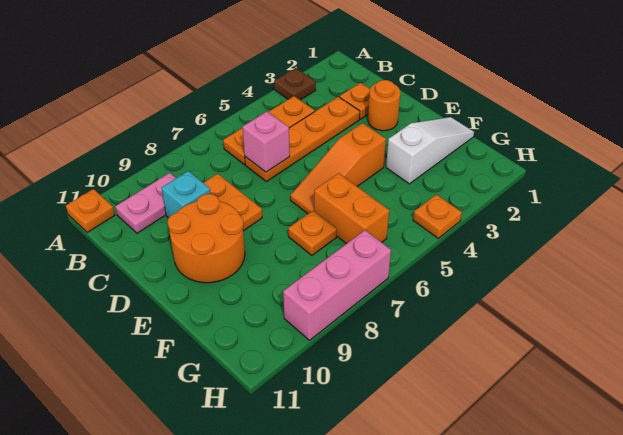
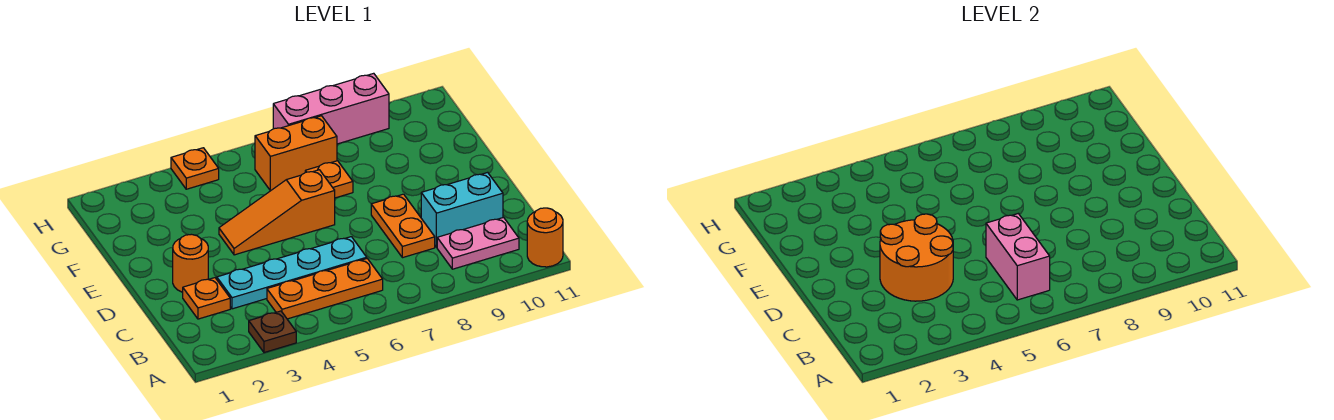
orange plate A11 level 1 -> orange round brick A11 level 1
orange plate C3:C6 level 1 -> cyan plate C3:C6 level 1
pink brick C6 level 2 -> pink brick B6:C6 level 2
cyan brick C9 level 1 -> cyan brick C9:C10 level 1
orange round brick D9:E10 level 1 -> orange round brick C3:D4 level 2
orange slope E4:E6 level 1 top 4 -> orange slope E4:E6 level 1 top 6
white slope F1:F3 level 1 top 3 -> none
orange brick F6:G6 level 1 -> orange brick G6:G7 level 1

